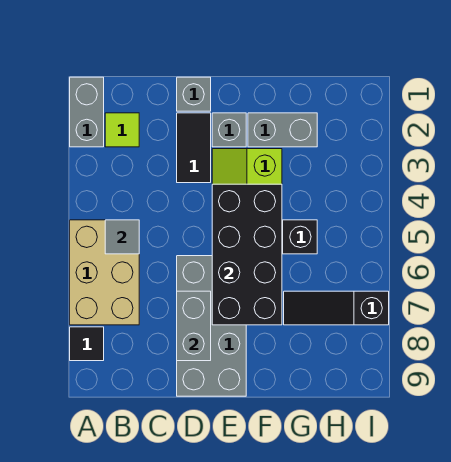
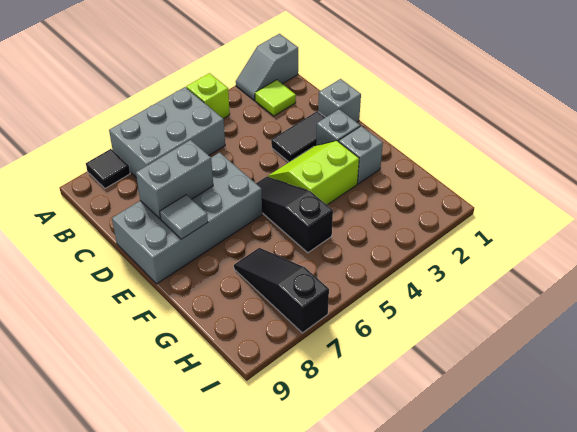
grey brick A1:A2 level 1 -> grey slope A1:A2 level 1 top 1
none -> lime brick A4 level 1
tan brick A5:B7 level 1 -> grey brick A5:B7 level 1
grey tile B5 level 2 -> grey tile E8 level 2
black brick E4:F7 level 2 -> none
grey brick F2:G2 level 1 -> grey brick F2 level 1

